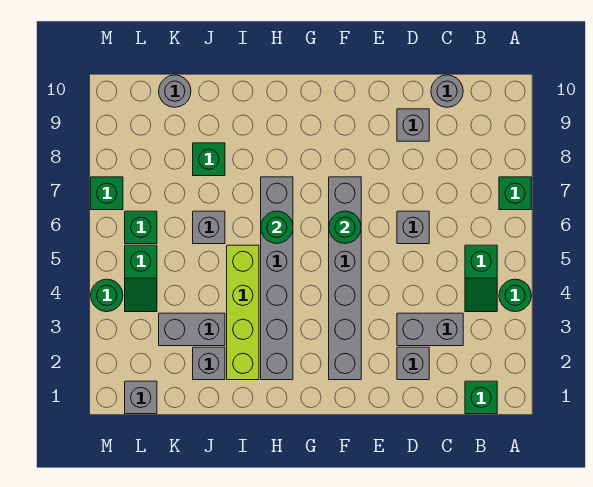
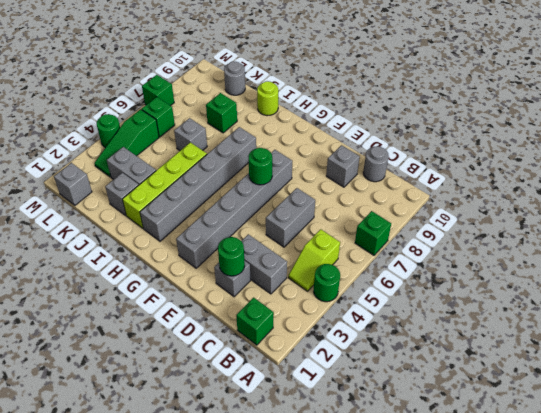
green slope B4:B5 level 1 top 5 -> lime slope B4:B5 level 1 top 5
grey brick D6 level 1 -> grey brick D5:D6 level 1
green round brick H6 level 2 -> green round brick D2 level 2
none -> lime round brick I10 level 1
green slope L4:L5 level 1 top 5 -> green slope L3:L5 level 1 top 5

